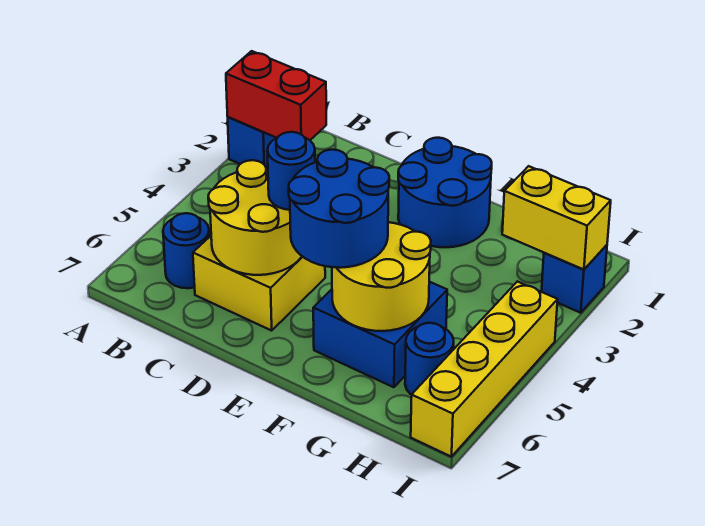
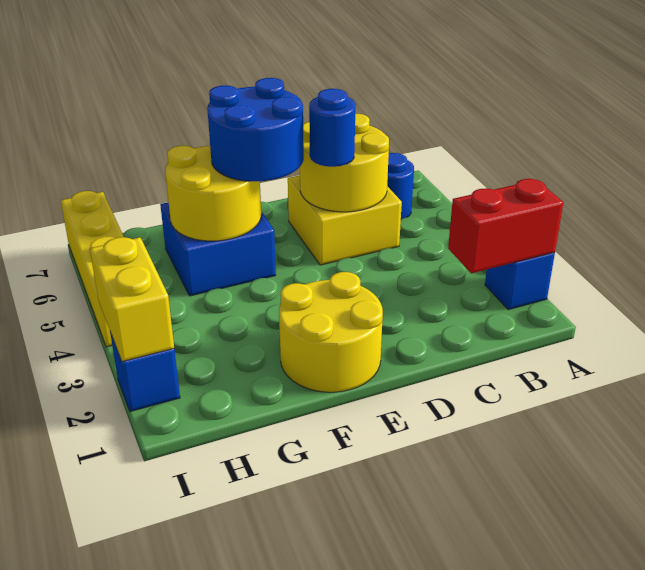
blue round brick E1:F2 level 1 -> yellow round brick E1:F2 level 1
yellow brick H2:I2 level 2 -> yellow brick I2:I3 level 2
blue round brick H6 level 1 -> none

